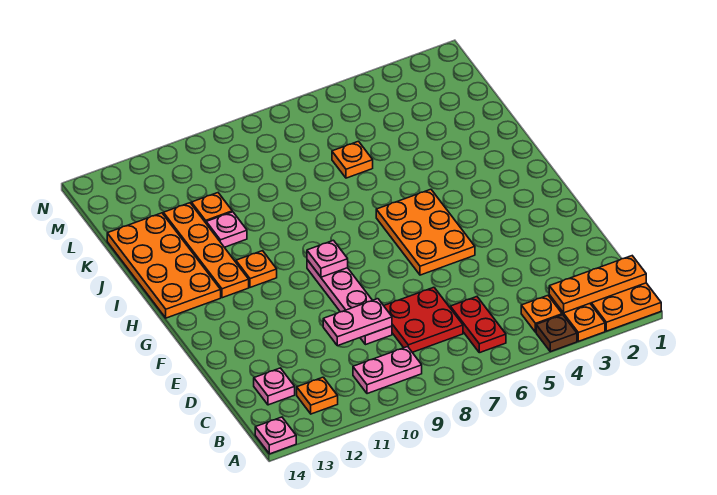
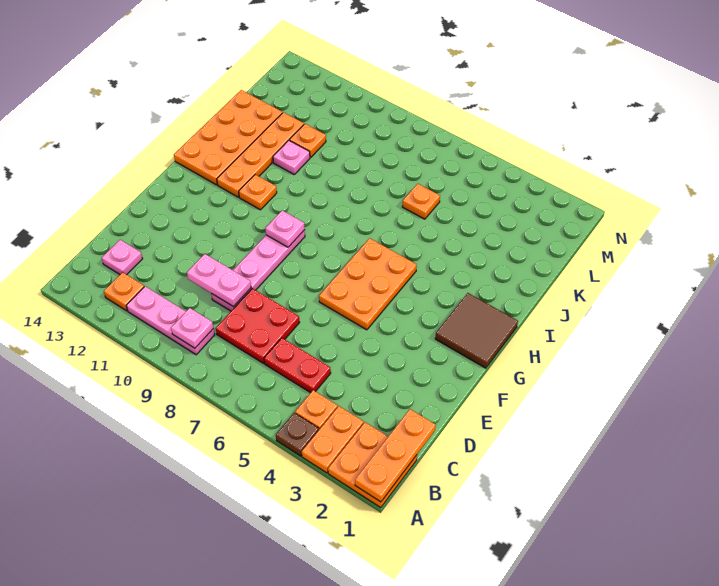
pink plate A14 level 1 -> pink plate B9 level 2
orange plate B1:B3 level 2 -> orange plate A1:C1 level 2
red plate B6:C6 level 1 -> red plate C5:C6 level 1
pink plate B9:B10 level 1 -> pink plate B9:B11 level 1
none -> brown tile G1:H2 level 1

